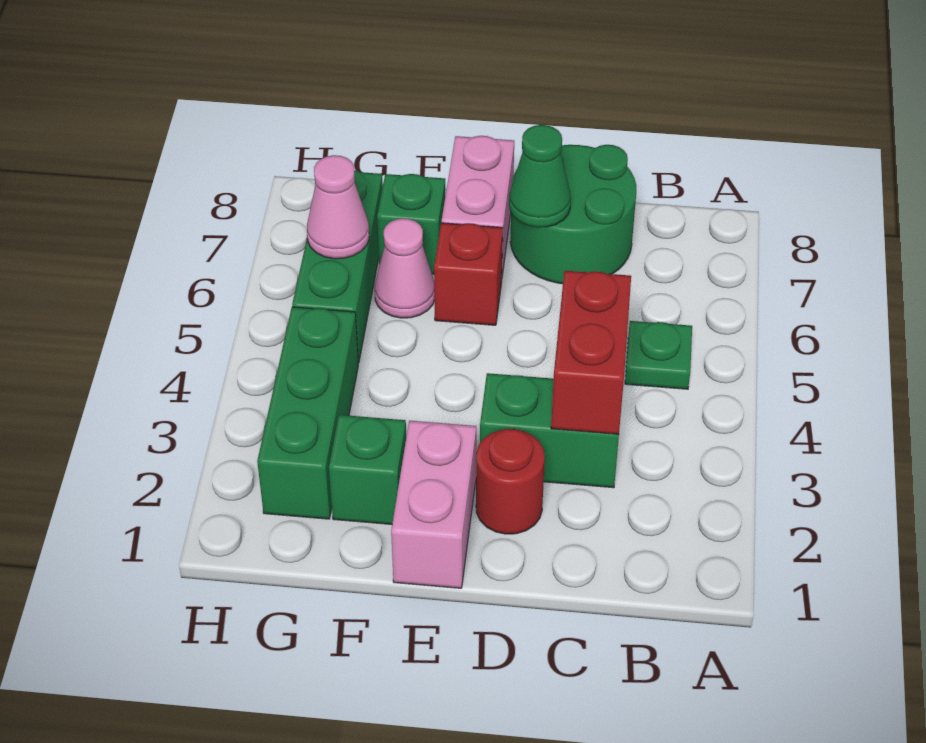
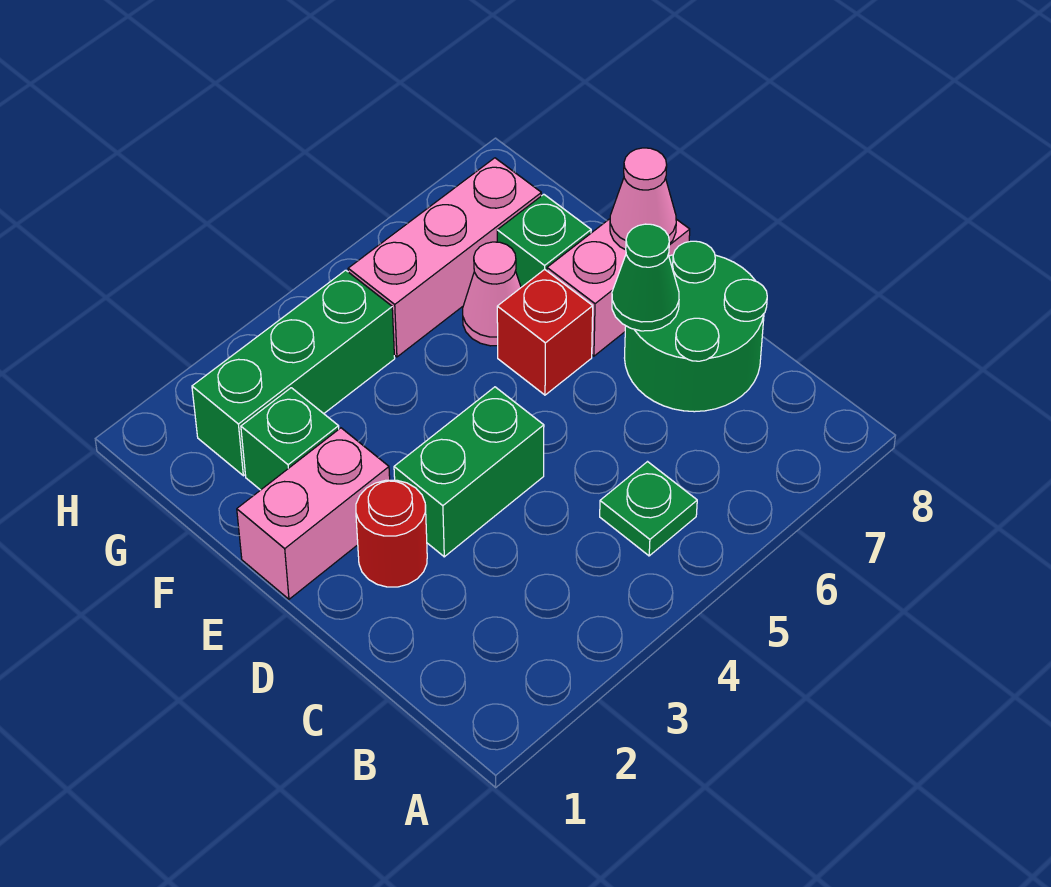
green brick C3:D3 level 1 -> green brick D3:D4 level 1
red brick C3:C4 level 2 -> none
green brick G5:G7 level 1 -> pink brick G5:G7 level 1
pink cone G6 level 2 -> pink cone E8 level 2

